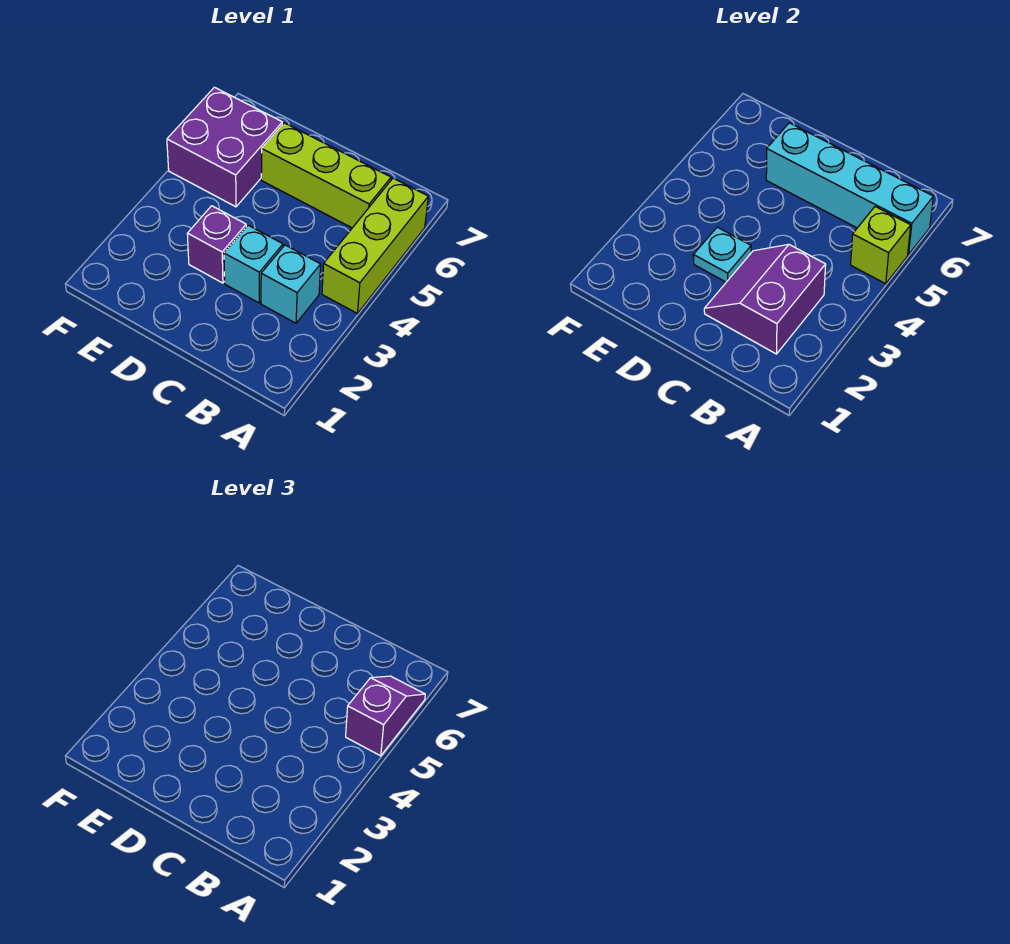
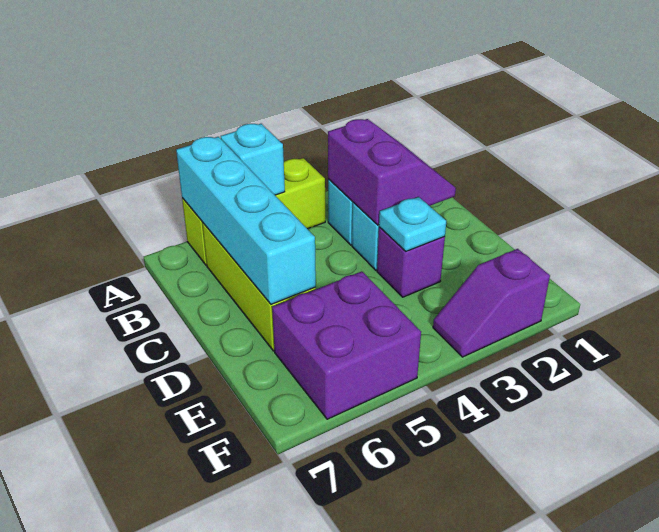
lime brick A5 level 2 -> cyan brick A5 level 2
purple slope A5:A6 level 3 top 5 -> purple slope F2:F3 level 1 top 2
purple slope B2:C3 level 2 top B -> purple slope B2:C3 level 2 top 3

